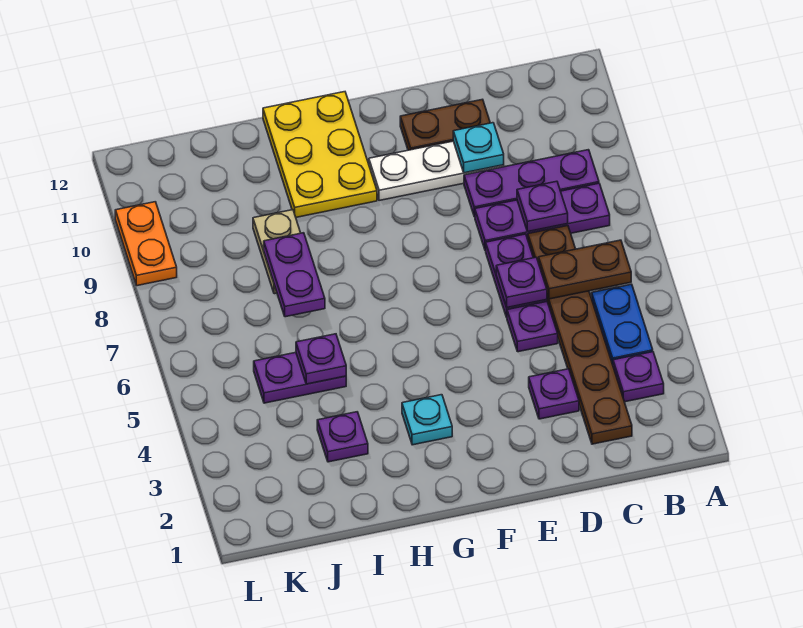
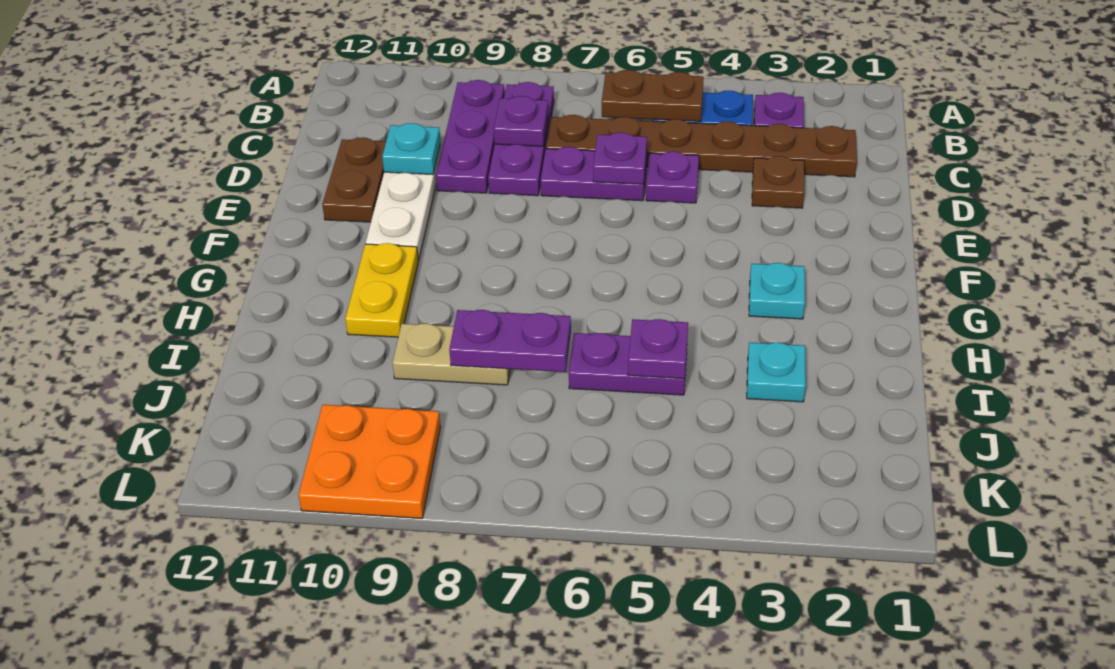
brown plate B6:C6 level 2 -> brown plate B5:B6 level 2
purple plate D3 level 1 -> brown plate D3 level 1
yellow plate G10:H12 level 1 -> yellow plate G10:H10 level 1
purple plate I3 level 1 -> cyan plate I3 level 1
purple plate I5:J5 level 1 -> purple plate I5:I6 level 1
orange plate L9:L10 level 1 -> orange plate K9:L10 level 1

